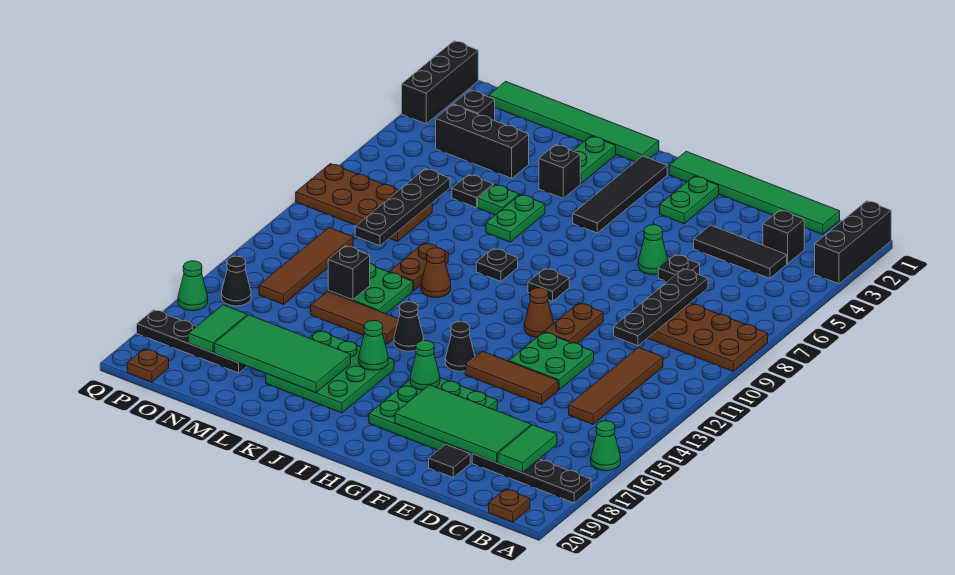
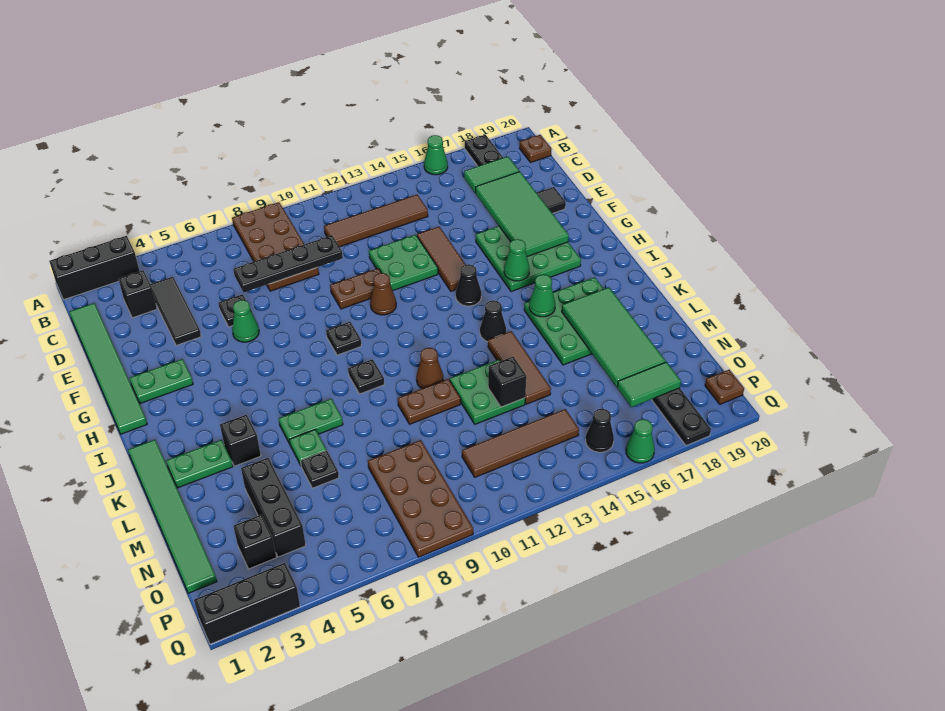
black tile I2:I5 level 1 -> none
black plate N7:N10 level 2 -> none

